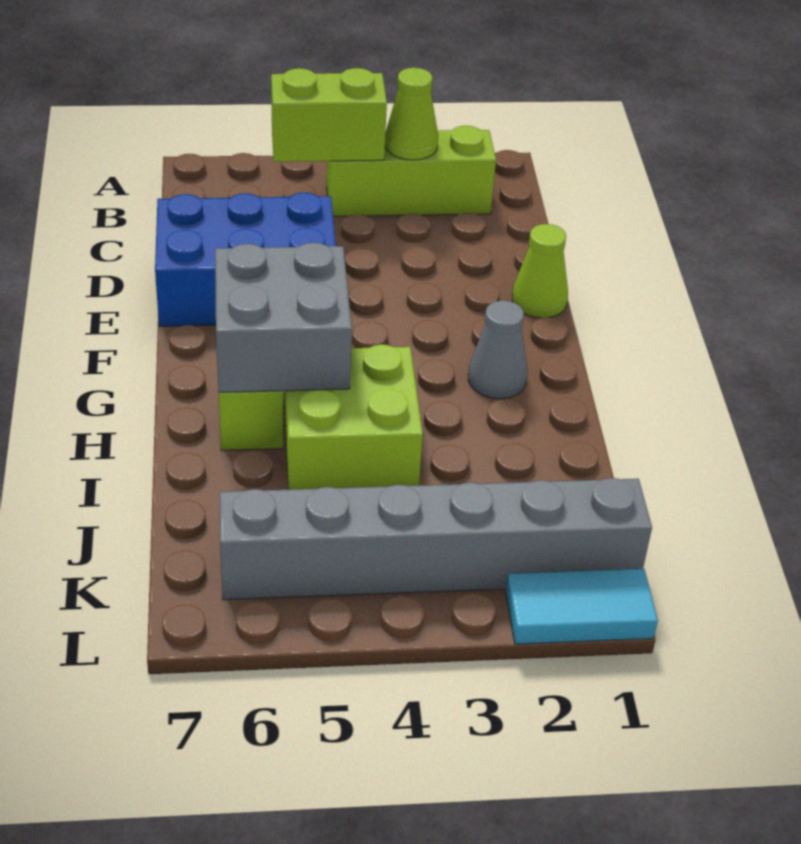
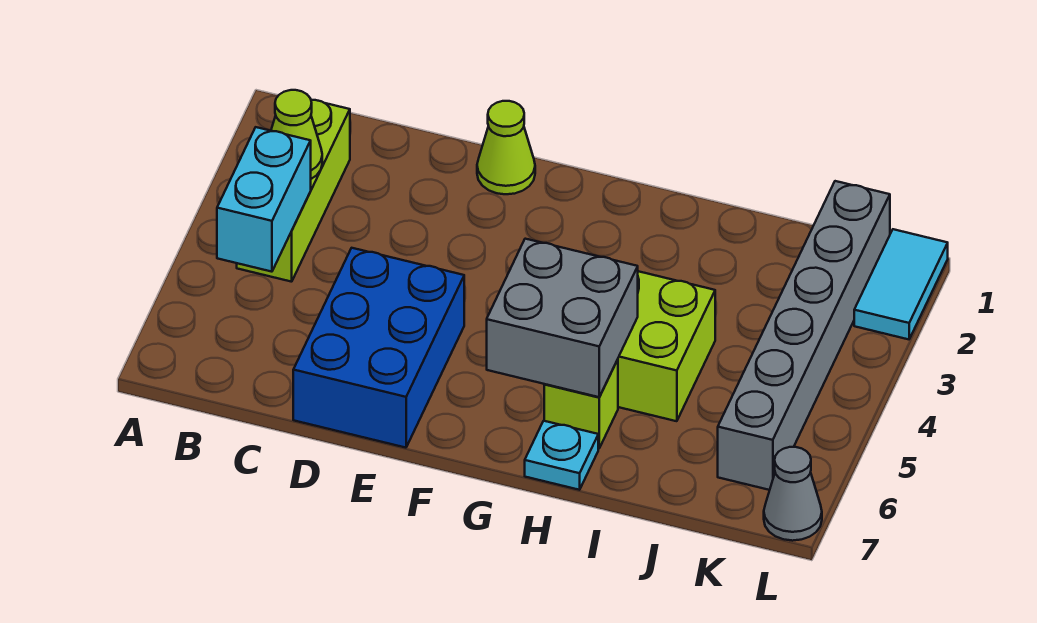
lime brick B4:B5 level 2 -> cyan brick B4:B5 level 2
grey cone G2 level 1 -> grey cone L7 level 1
none -> cyan plate H7 level 1

